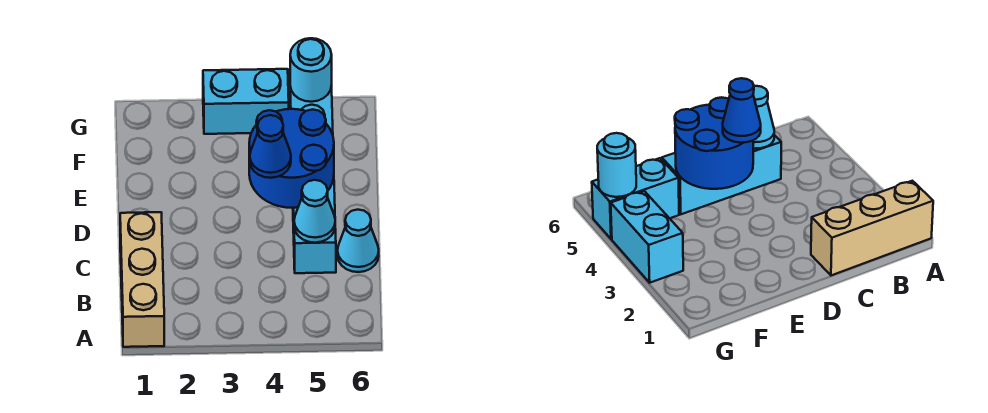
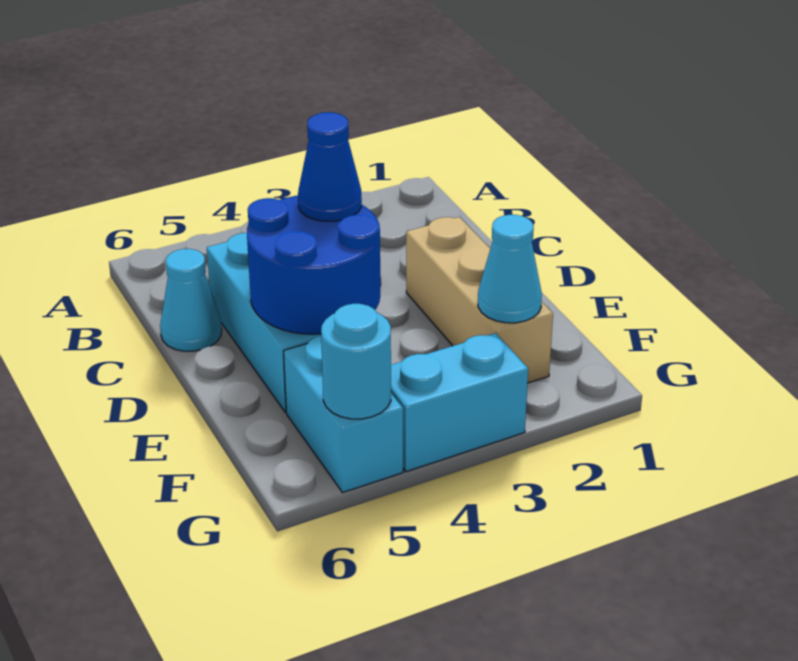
tan brick A1:C1 level 1 -> tan brick D2:F2 level 1
cyan cone C5 level 2 -> cyan cone F2 level 2

